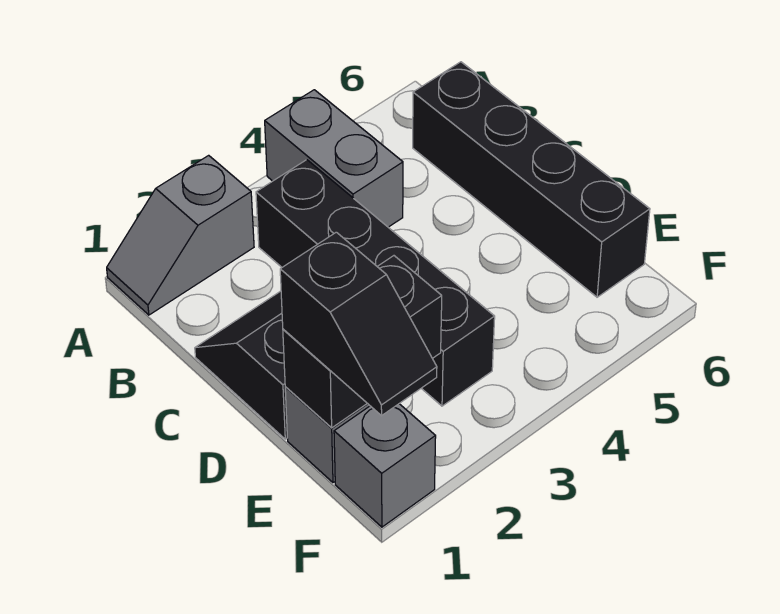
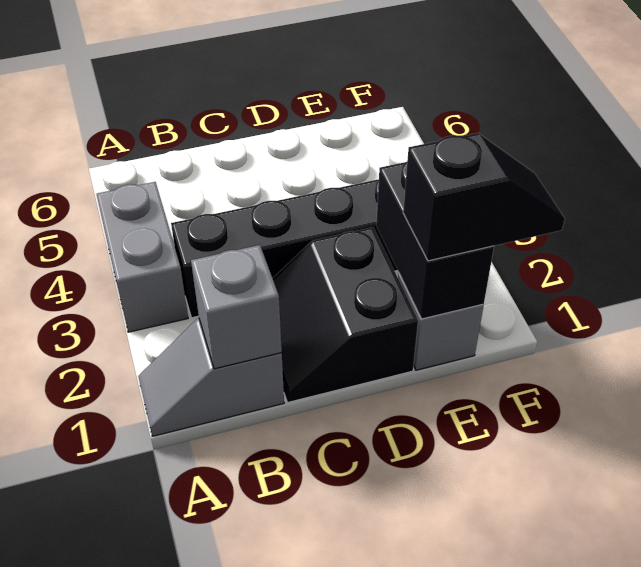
grey slope A1:A2 level 1 top 2 -> grey slope A1:B1 level 1 top B
grey brick A4:B4 level 1 -> grey brick A3:A4 level 1
black brick B6:E6 level 1 -> none
grey brick F1 level 1 -> grey brick B1 level 2

